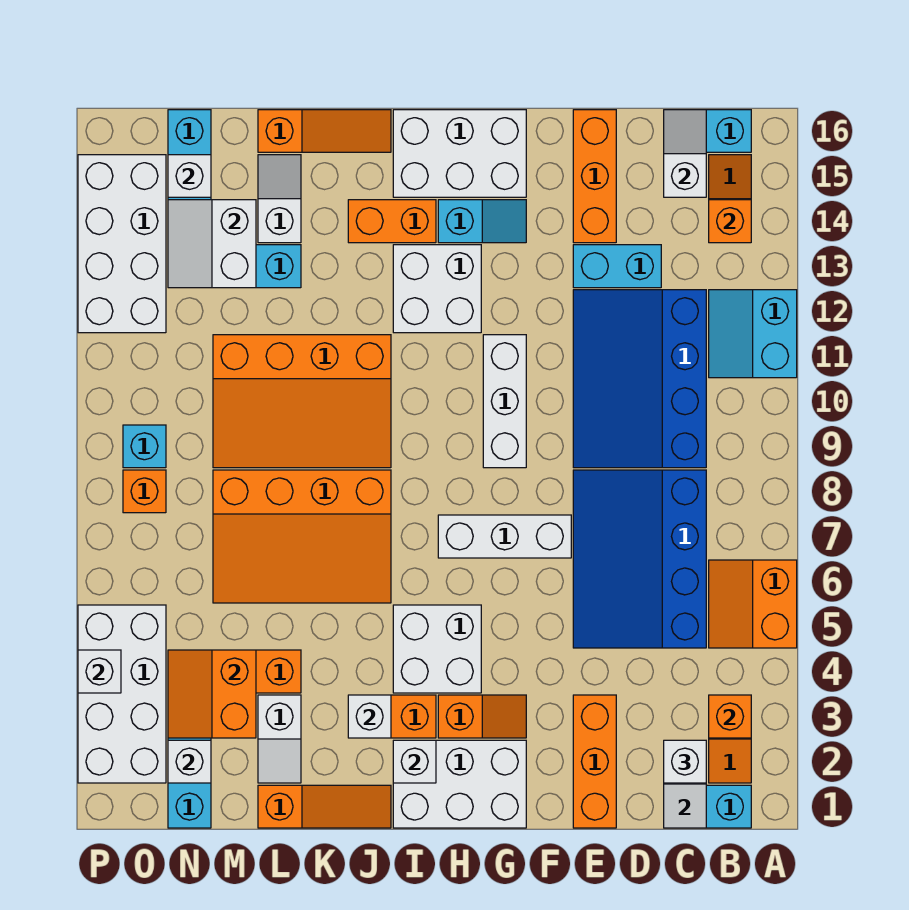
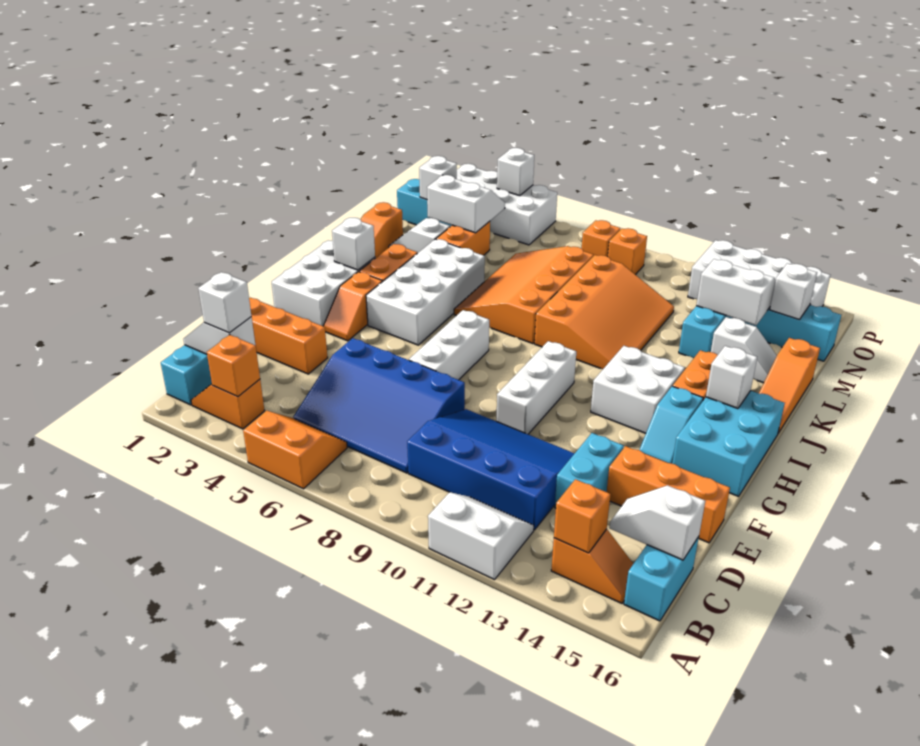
cyan slope A11:B12 level 1 top A -> white slope A11:B12 level 1 top A
blue slope C5:E8 level 1 top C -> blue slope C5:E8 level 1 top E
white slope C15:C16 level 2 top 15 -> white slope C15:C16 level 2 top 16
white brick G9:G11 level 1 -> white brick F10:H10 level 1
white brick G15:I16 level 1 -> cyan brick G15:I16 level 1
white brick H4:I5 level 1 -> white brick H4:K5 level 1
white brick J3 level 2 -> white brick I15 level 2
orange slope J9:M11 level 1 top 11 -> orange slope J9:M11 level 1 top 9
orange slope M3:N4 level 2 top M -> white slope M3:N4 level 2 top M
cyan brick O9 level 1 -> orange brick O9 level 1

